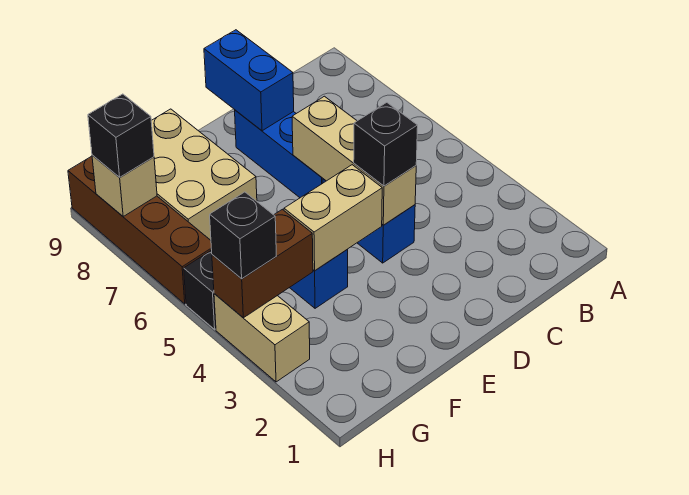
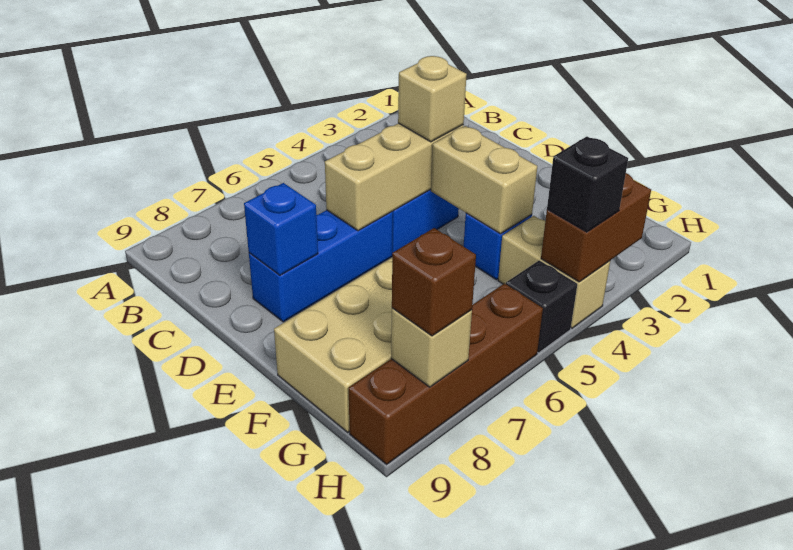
black brick D4 level 3 -> tan brick D4 level 3
blue brick D8:D9 level 2 -> blue brick D8 level 2
brown brick G4:H4 level 2 -> brown brick H3:H4 level 2
tan brick H3:H4 level 1 -> tan brick G4:H4 level 1
black brick H8 level 3 -> brown brick H8 level 3

